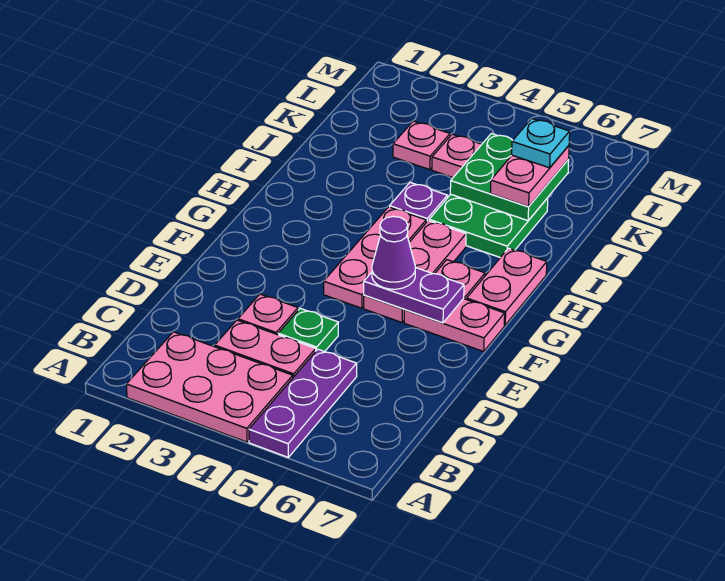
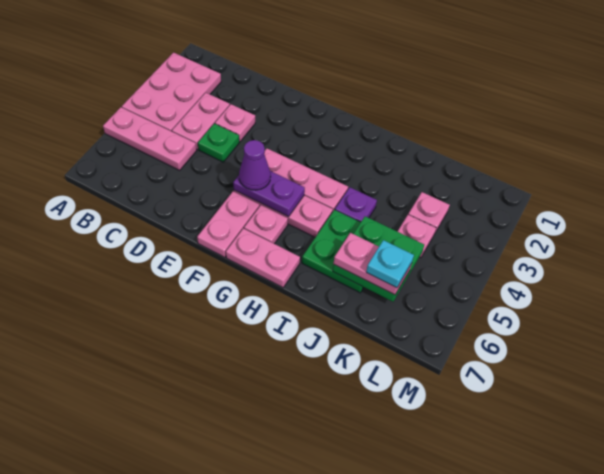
purple plate A5:C5 level 1 -> pink plate A5:C5 level 1
purple plate F5:F6 level 2 -> purple plate F5:G5 level 2

